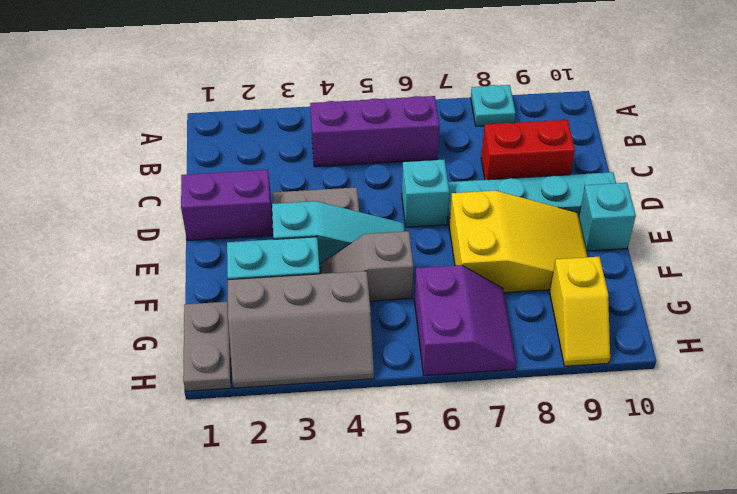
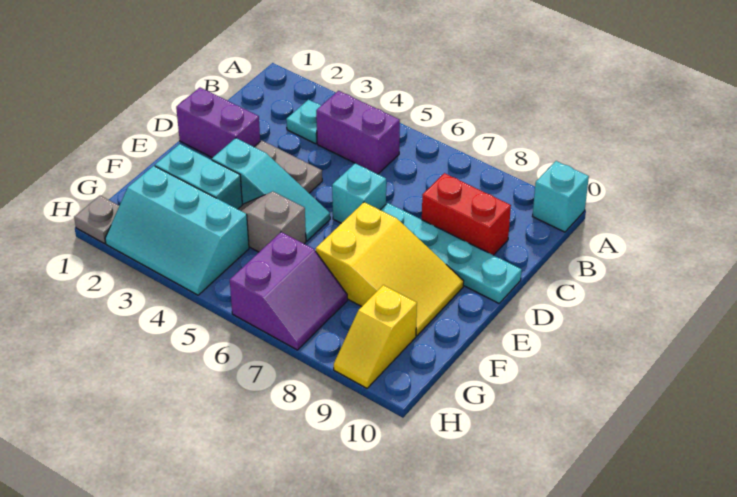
cyan plate A8 level 1 -> cyan plate B3 level 1
purple brick B4:B6 level 1 -> purple brick B4:B5 level 1
cyan brick E10 level 1 -> cyan brick A10 level 1
grey plate G1:H1 level 1 -> grey plate H1 level 1
grey slope G2:H4 level 1 top G -> cyan slope G2:H4 level 1 top G

